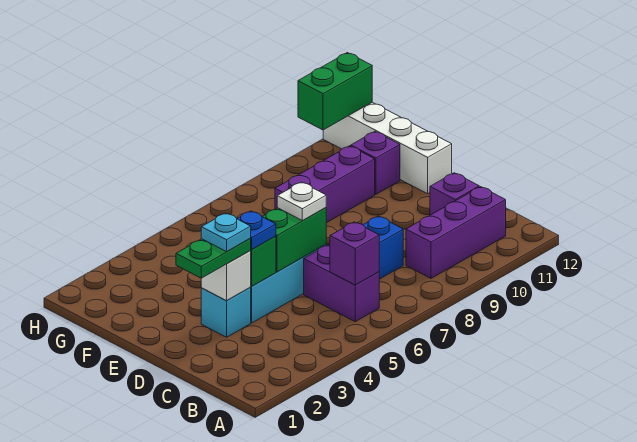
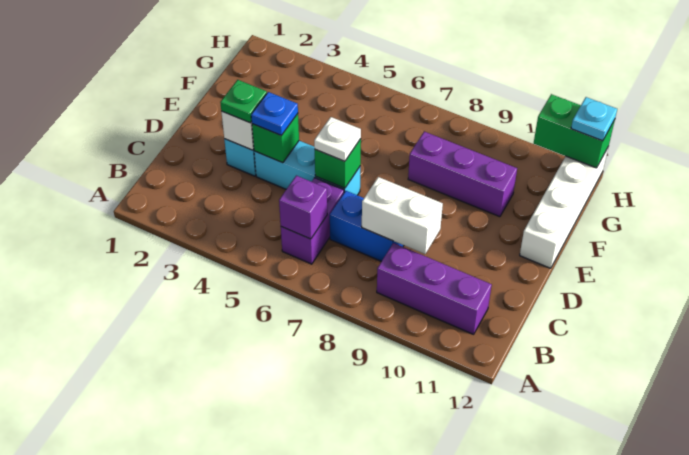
none -> white brick C8:C9 level 2
purple brick C11 level 1 -> none
green plate D2:D3 level 3 -> green plate D3 level 3
cyan plate D3 level 4 -> cyan plate H12 level 3
green brick D5:D6 level 2 -> green brick D6 level 2
purple brick F11 level 1 -> none

